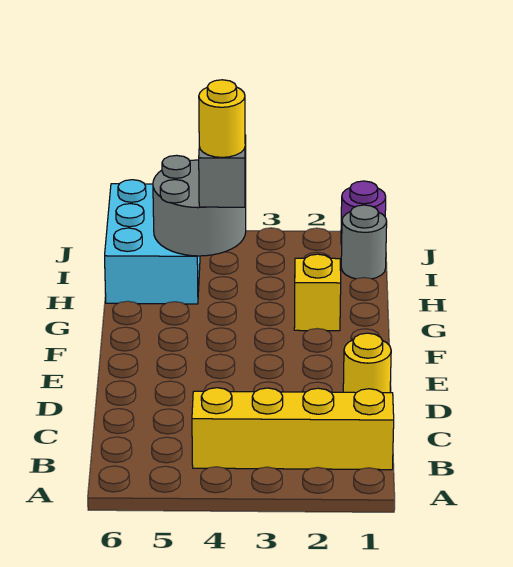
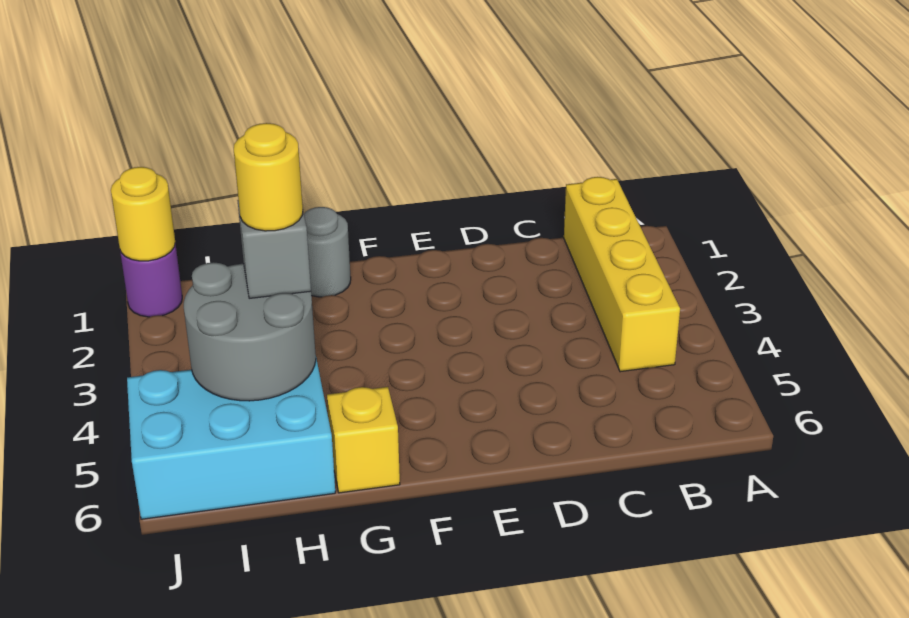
yellow round brick D1 level 1 -> yellow round brick J1 level 2
yellow brick G2 level 1 -> yellow brick G6 level 1
grey round brick I1 level 1 -> grey round brick G1 level 1

